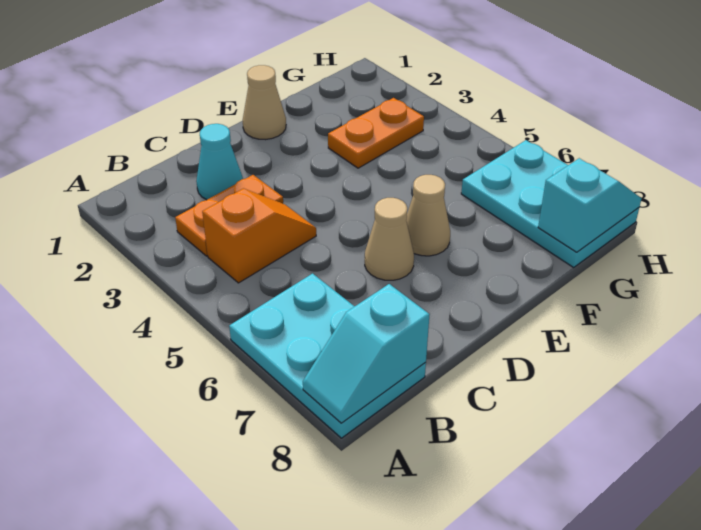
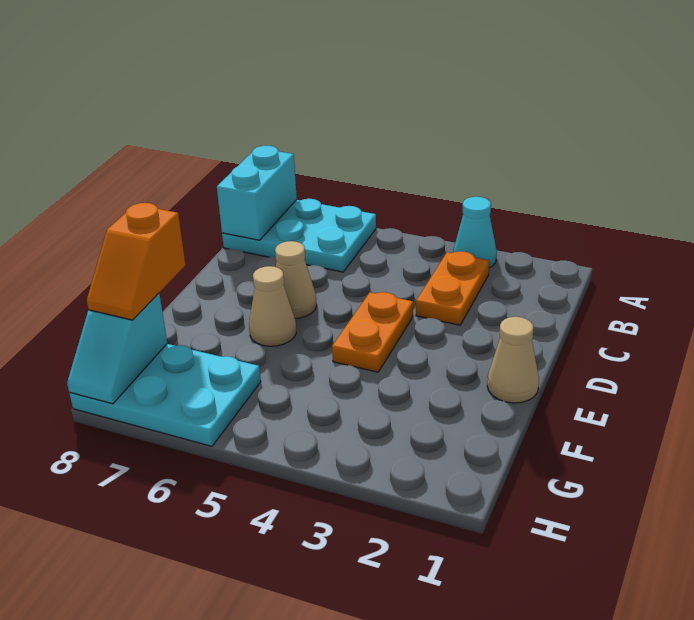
cyan slope A8:B8 level 2 top B -> cyan brick A8:B8 level 2
orange slope B4:C4 level 1 top B -> orange slope F8:G8 level 3 top F
cyan cone C2 level 1 -> cyan cone A3 level 1
orange plate F3:G3 level 1 -> orange plate D4:E4 level 1

